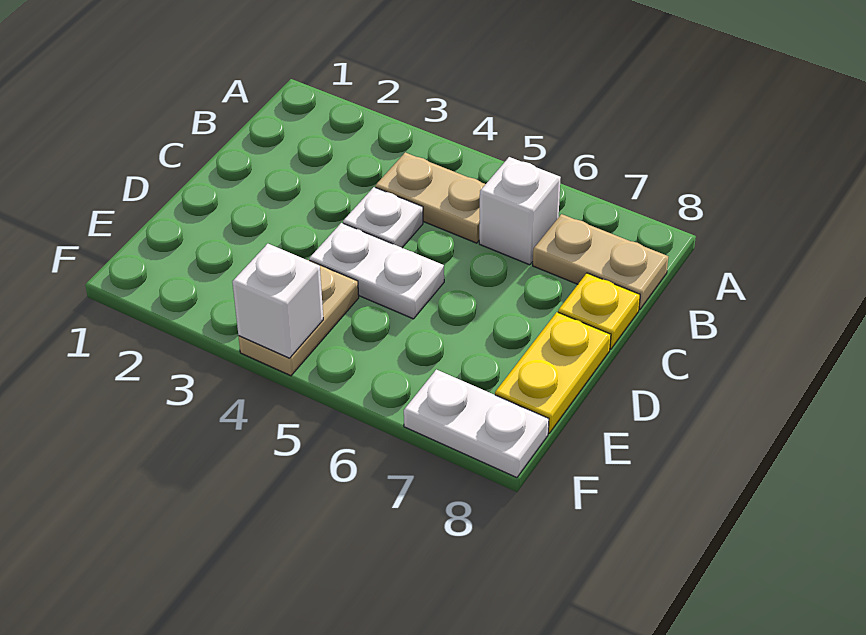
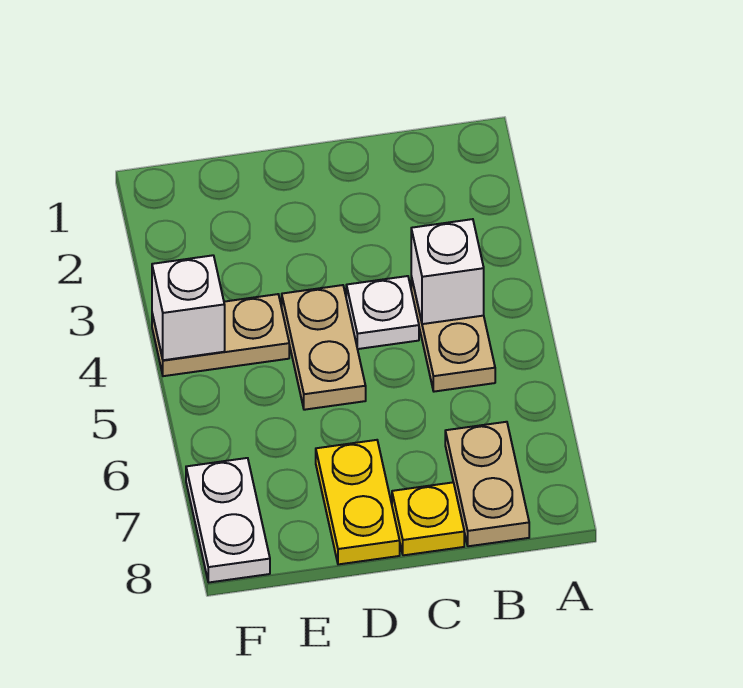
white brick B6 level 1 -> white brick B4 level 2
white plate D4:D5 level 1 -> tan plate D4:D5 level 1
yellow plate D8:E8 level 1 -> yellow plate D7:D8 level 1

